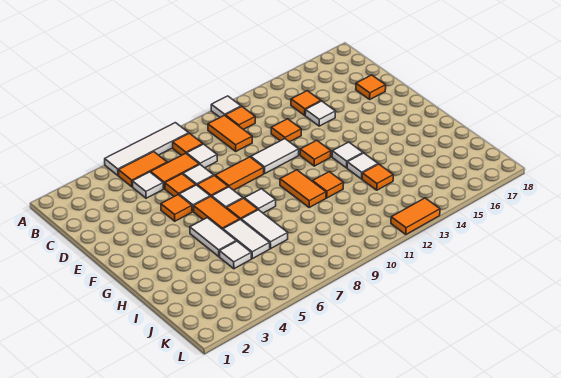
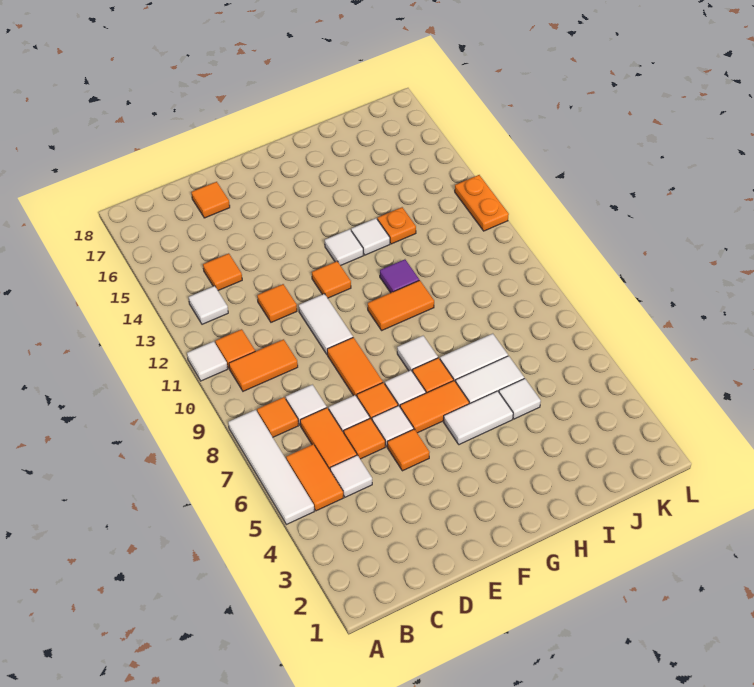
white tile D14 level 1 -> white tile B13 level 1
orange tile H11 level 1 -> purple tile H11 level 1
orange tile I13 level 1 -> orange plate I13 level 1
orange tile L12:L13 level 1 -> orange plate L12:L13 level 1

